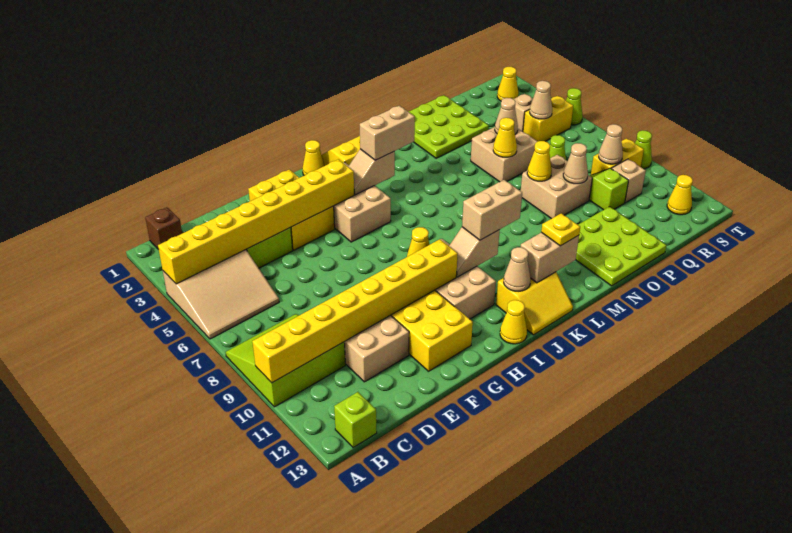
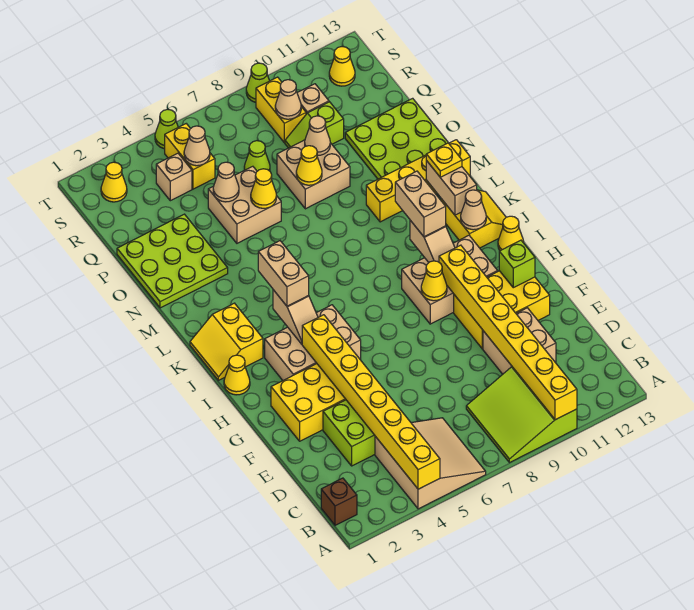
lime brick B13 level 1 -> lime brick G12 level 2
none -> yellow brick M10:M13 level 1

